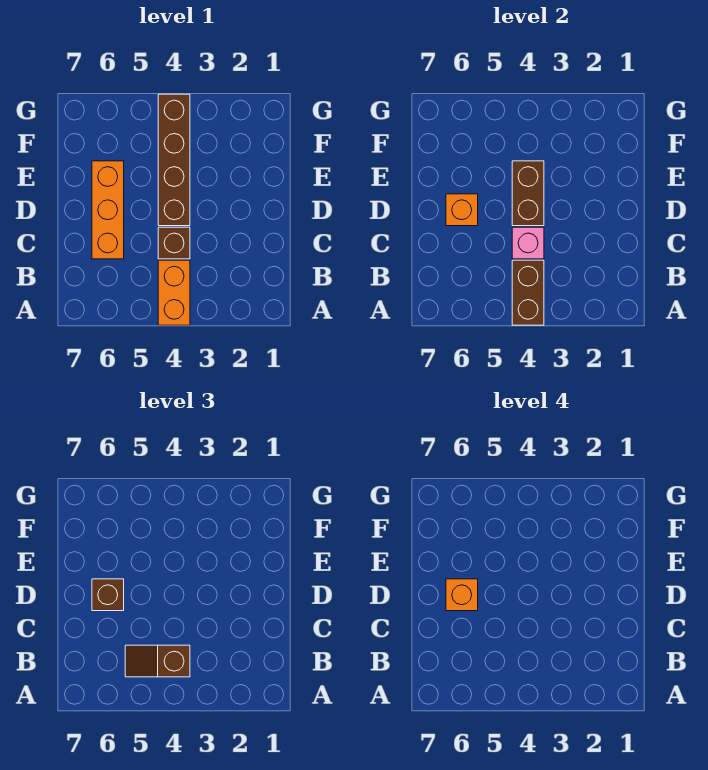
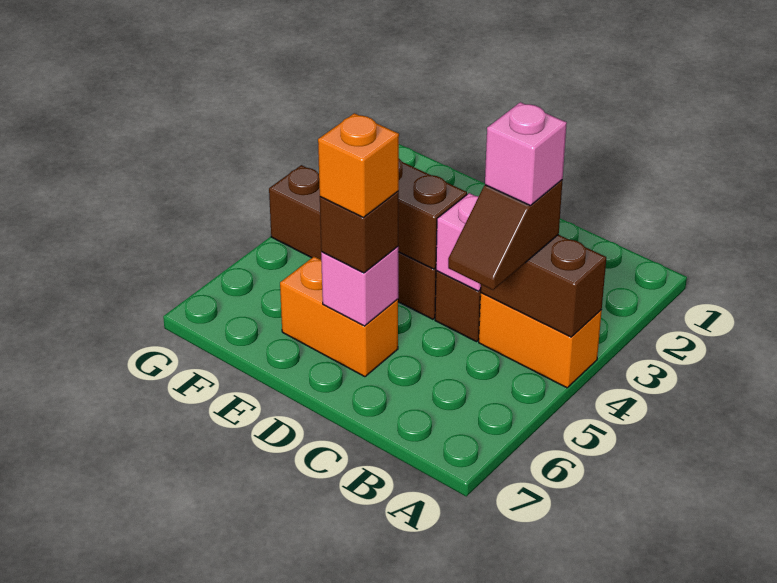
none -> pink brick B4 level 4
orange brick C6:E6 level 1 -> orange brick D6:E6 level 1
orange brick D6 level 2 -> pink brick D6 level 2

